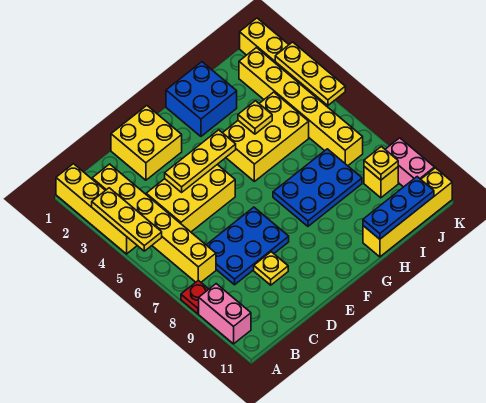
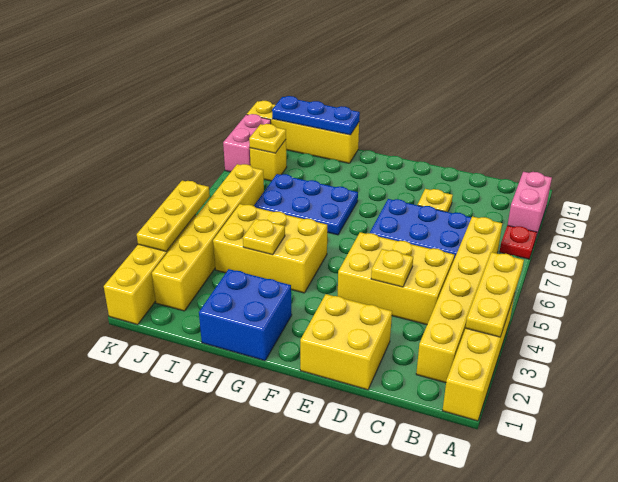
yellow plate D4:F4 level 2 -> yellow plate D4 level 2

